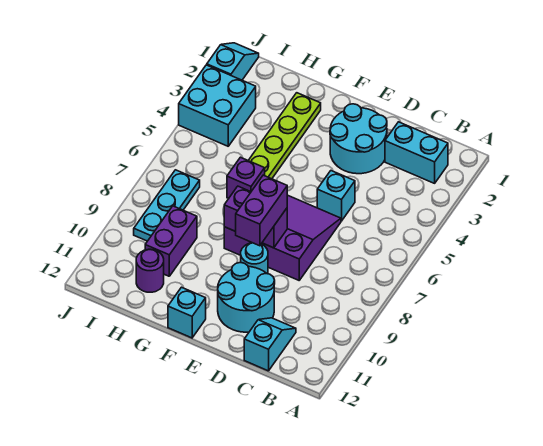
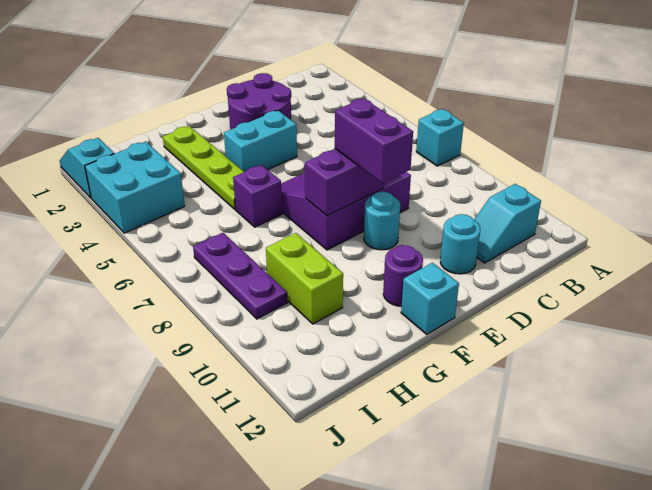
cyan brick B2:C2 level 1 -> cyan brick E4:F4 level 1
cyan slope C11:C12 level 1 top 12 -> cyan slope B11:C11 level 1 top B
cyan round brick D2:E3 level 1 -> purple round brick D2:E3 level 1
cyan brick D5 level 1 -> cyan brick A7 level 1
cyan round brick D10:E11 level 1 -> cyan round brick D11 level 1
purple brick H9:H10 level 1 -> lime brick H9:H10 level 1
purple round brick H11 level 1 -> purple round brick F11 level 1
cyan plate I7:I9 level 1 -> purple plate I7:I9 level 1

